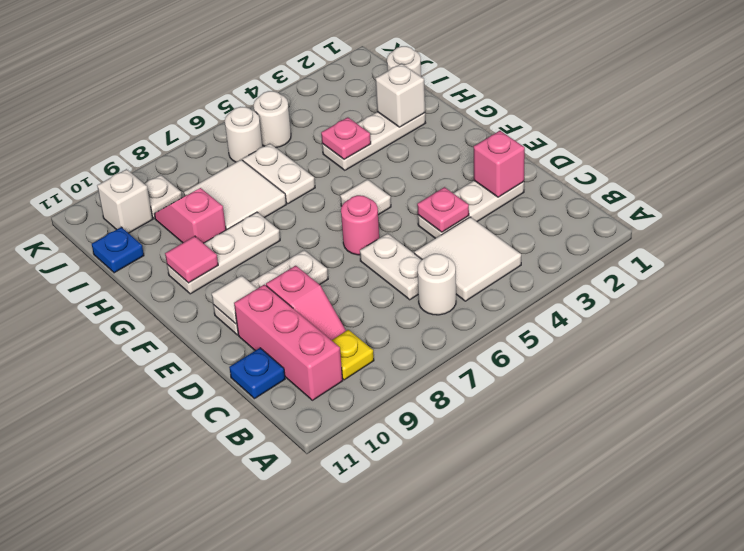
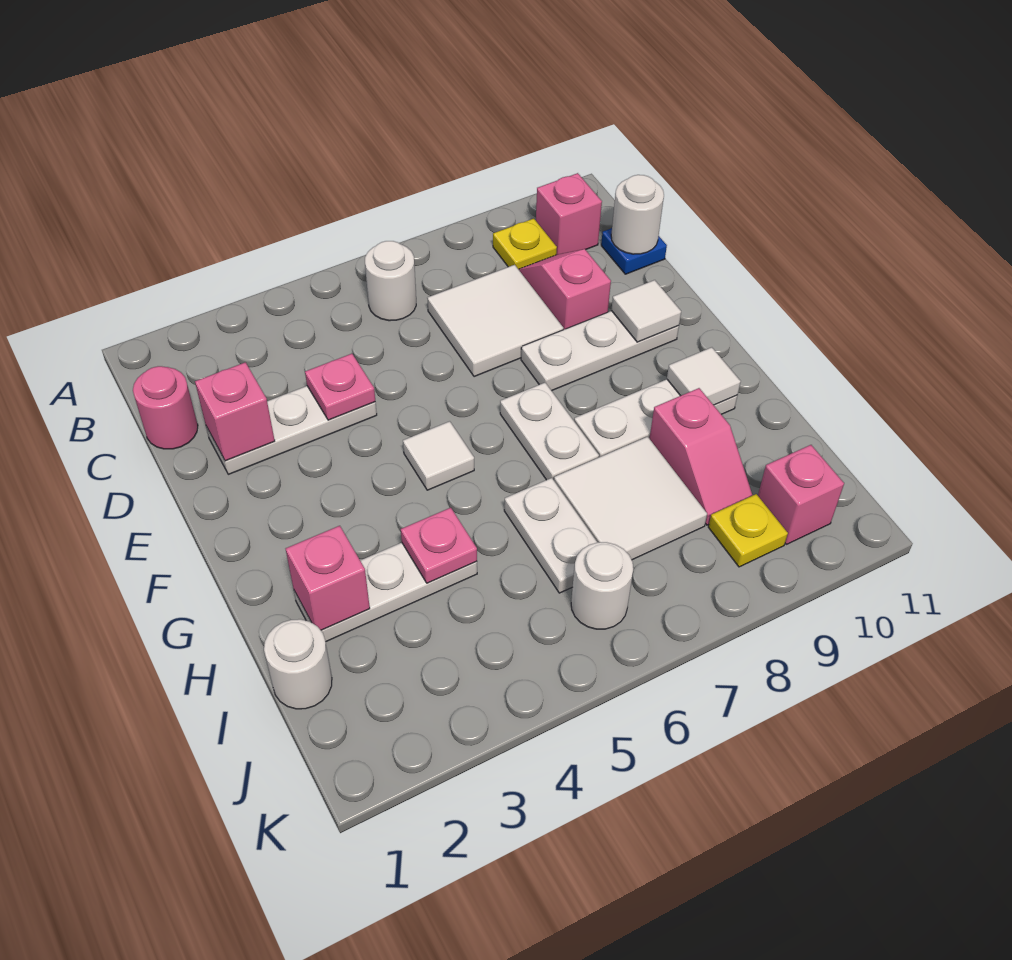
white tile B4:C5 level 1 -> white tile C7:D8 level 1
pink brick B10:D10 level 1 -> pink brick B10 level 1
white plate C6:D6 level 1 -> white plate F7:G7 level 1
pink round brick E6 level 1 -> pink round brick C1 level 1
pink tile G10 level 2 -> white tile G10 level 2
white brick H2 level 2 -> pink brick H2 level 2
blue plate I11 level 1 -> none
white round brick J5 level 1 -> white round brick C11 level 2
white plate J9 level 1 -> yellow plate J9 level 1
white brick J10 level 1 -> pink brick J10 level 1

